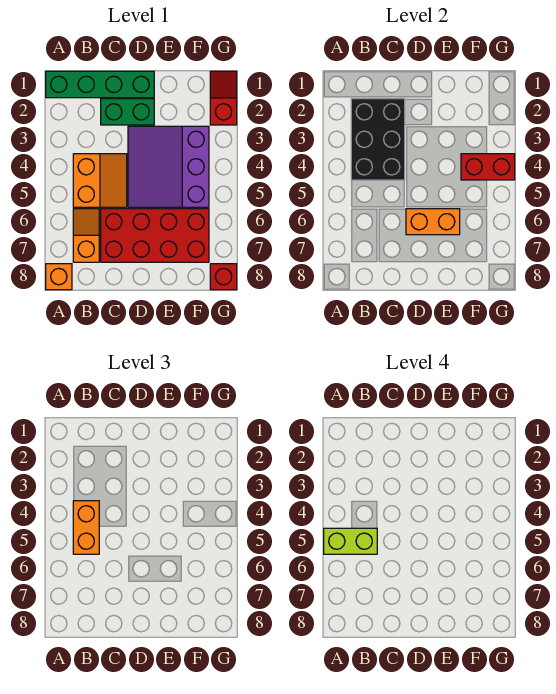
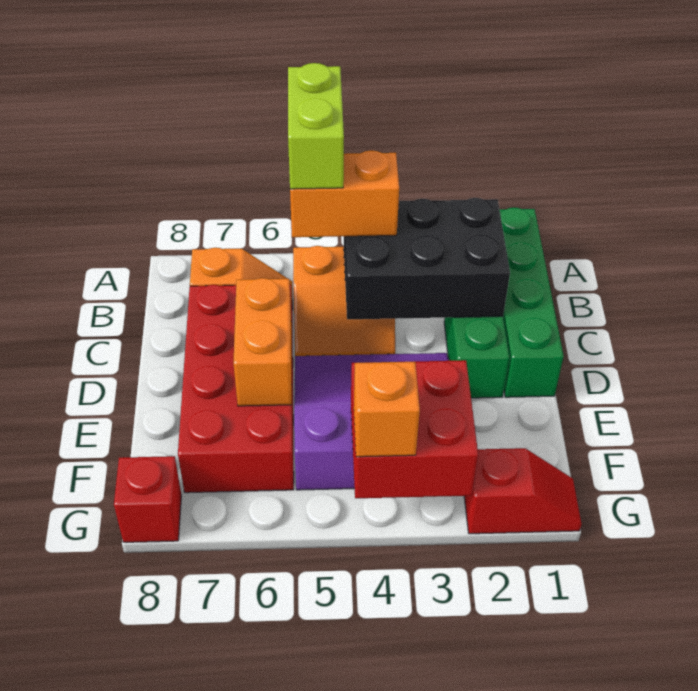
orange brick A8 level 1 -> orange brick G4 level 3
red brick F4:G4 level 2 -> red brick F3:G4 level 2

